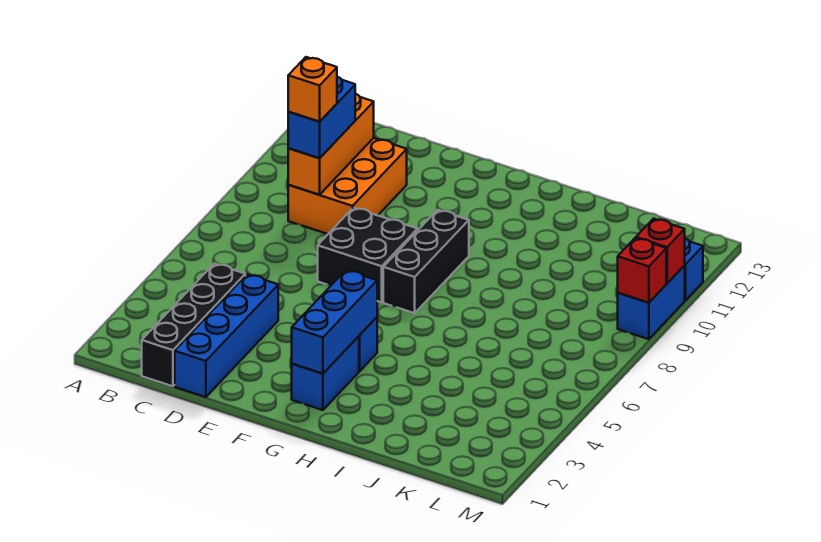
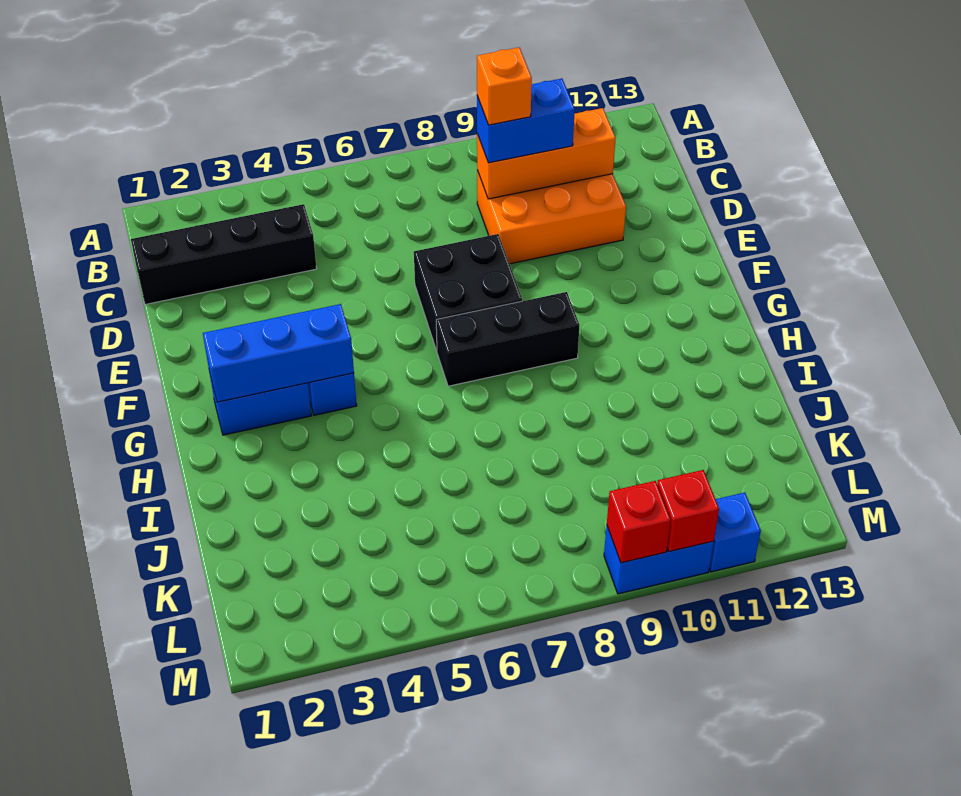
blue brick D1:D4 level 1 -> none

